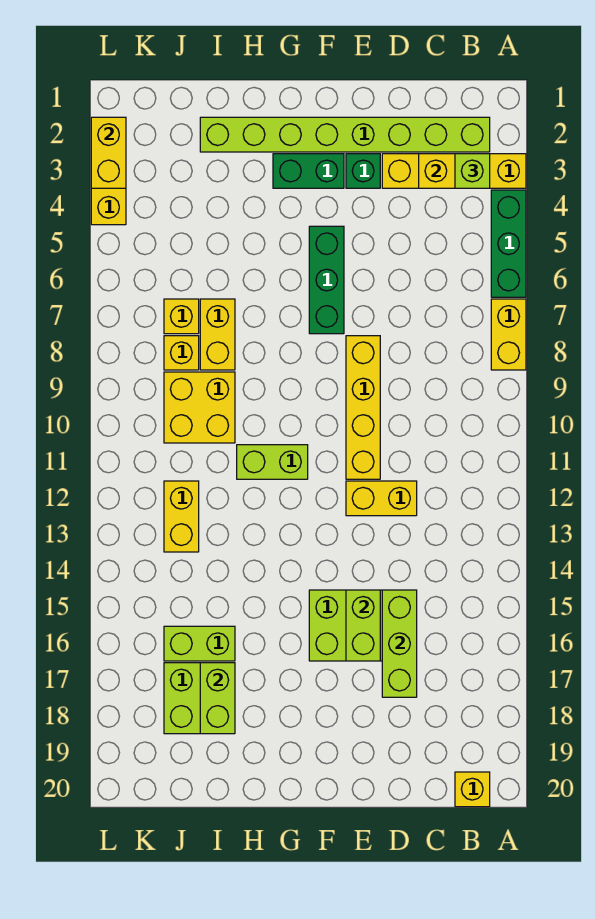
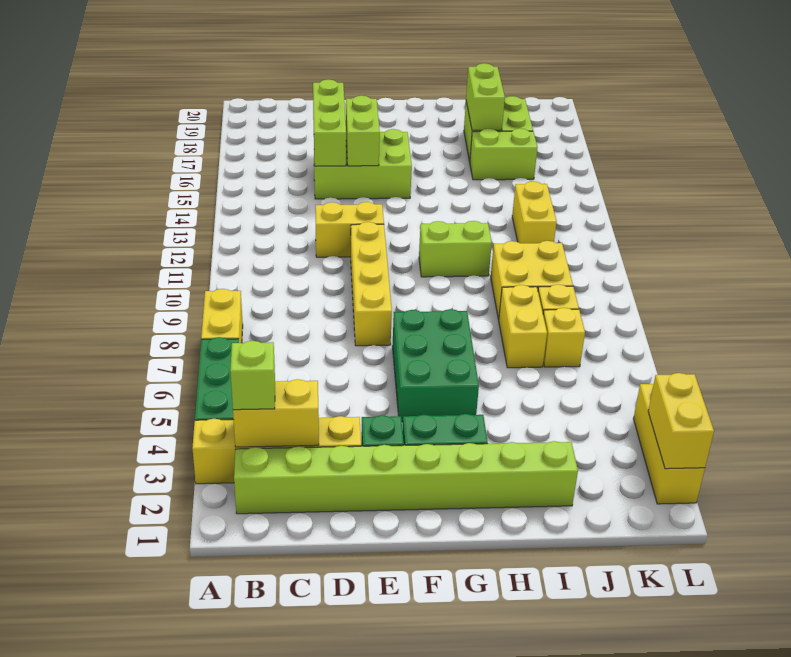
yellow brick B20 level 1 -> none
green brick F5:F7 level 1 -> green brick F5:G7 level 1

